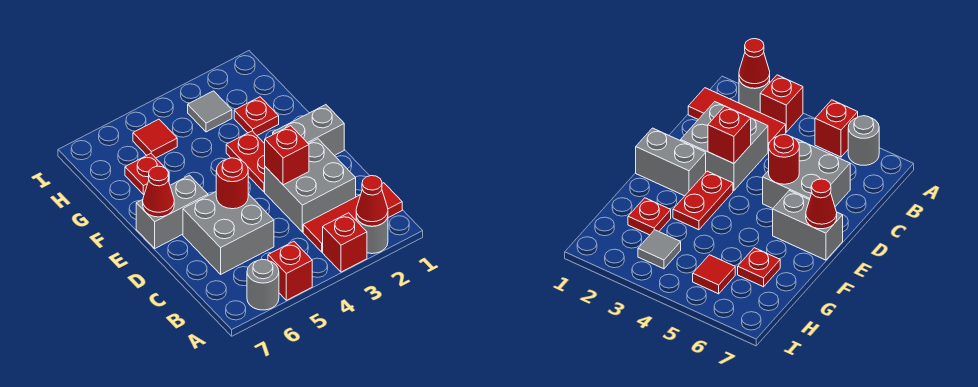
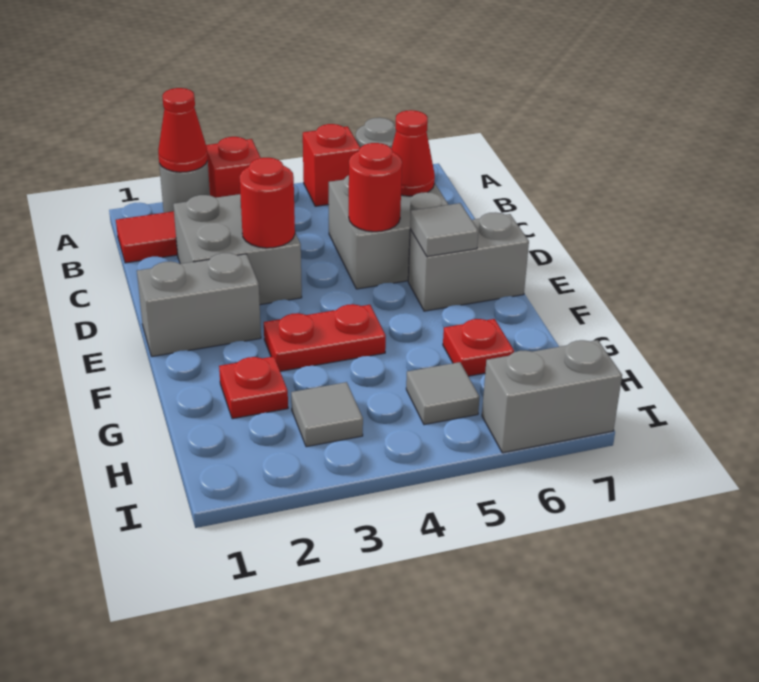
red brick D3 level 2 -> red round brick D3 level 2
red plate E3:F3 level 1 -> red plate F3:F4 level 1
none -> grey tile E6 level 2
red cone E7 level 2 -> red cone C6 level 2
red tile H5 level 1 -> grey tile H5 level 1
none -> grey brick I6:I7 level 1

